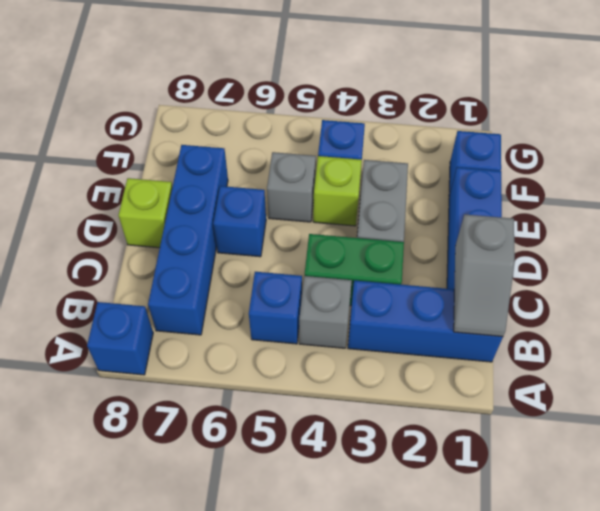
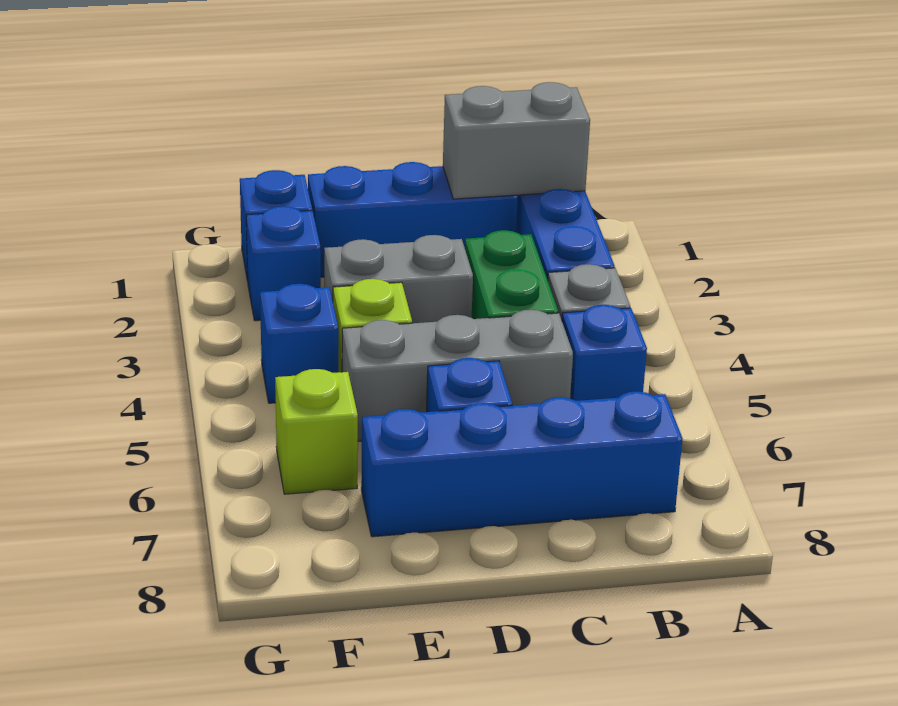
blue brick A8 level 1 -> blue brick F2 level 1
grey slope B1:C1 level 2 top C -> grey brick B1:C1 level 2
lime brick D8 level 1 -> lime brick F6 level 1
grey brick E5 level 1 -> grey brick C5:E5 level 1

